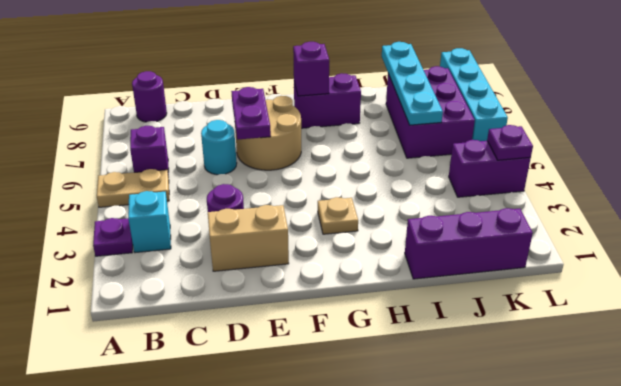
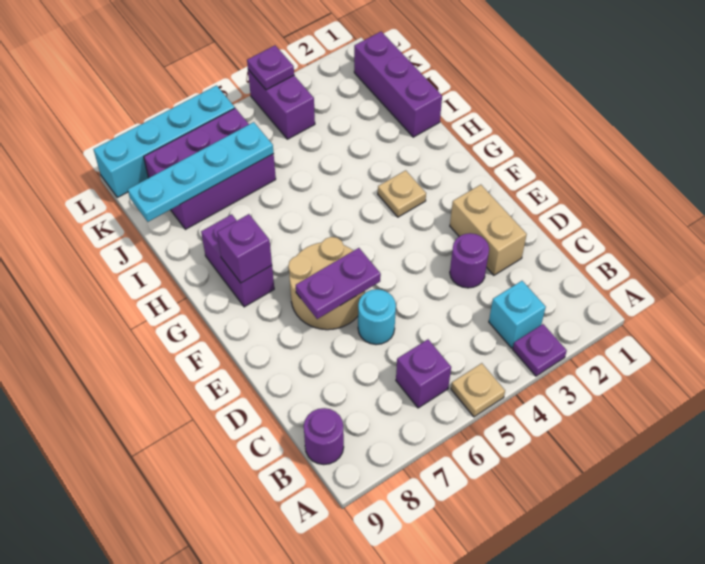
tan plate A5:B5 level 1 -> tan plate A5 level 1

